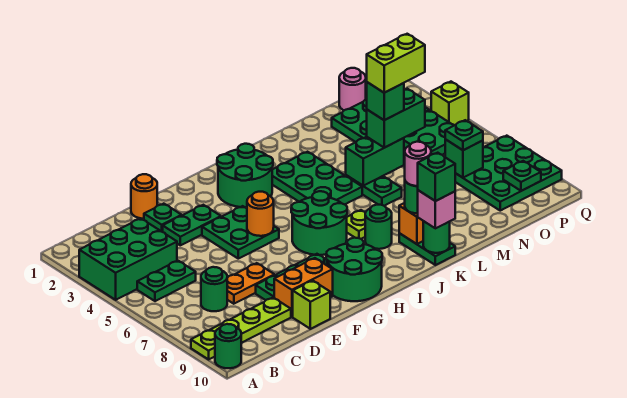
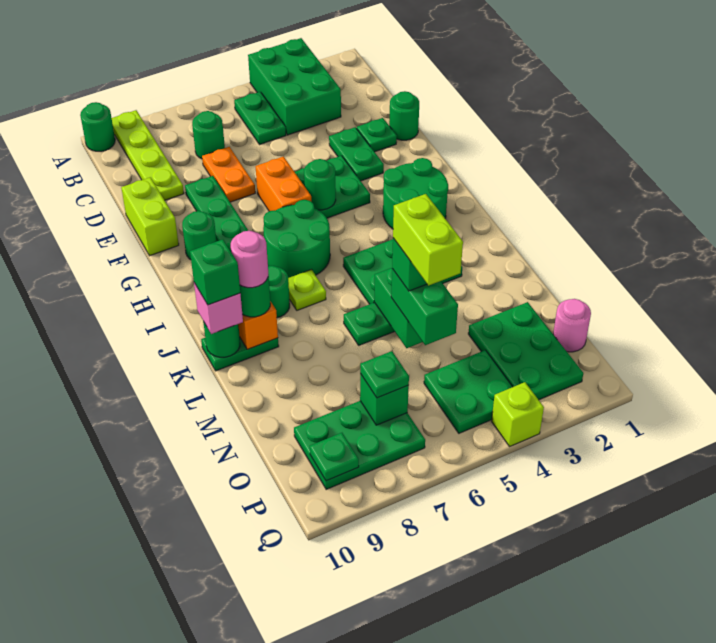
orange round brick E1 level 1 -> green round brick E1 level 1
orange brick E9:F9 level 1 -> orange brick F6:G6 level 1
lime brick E10 level 1 -> lime brick E10:F10 level 1
orange round brick G5 level 2 -> green round brick G5 level 2
green round brick G9:H10 level 1 -> green round brick G9 level 1
green plate O7:Q9 level 1 -> green plate O7:P9 level 1

